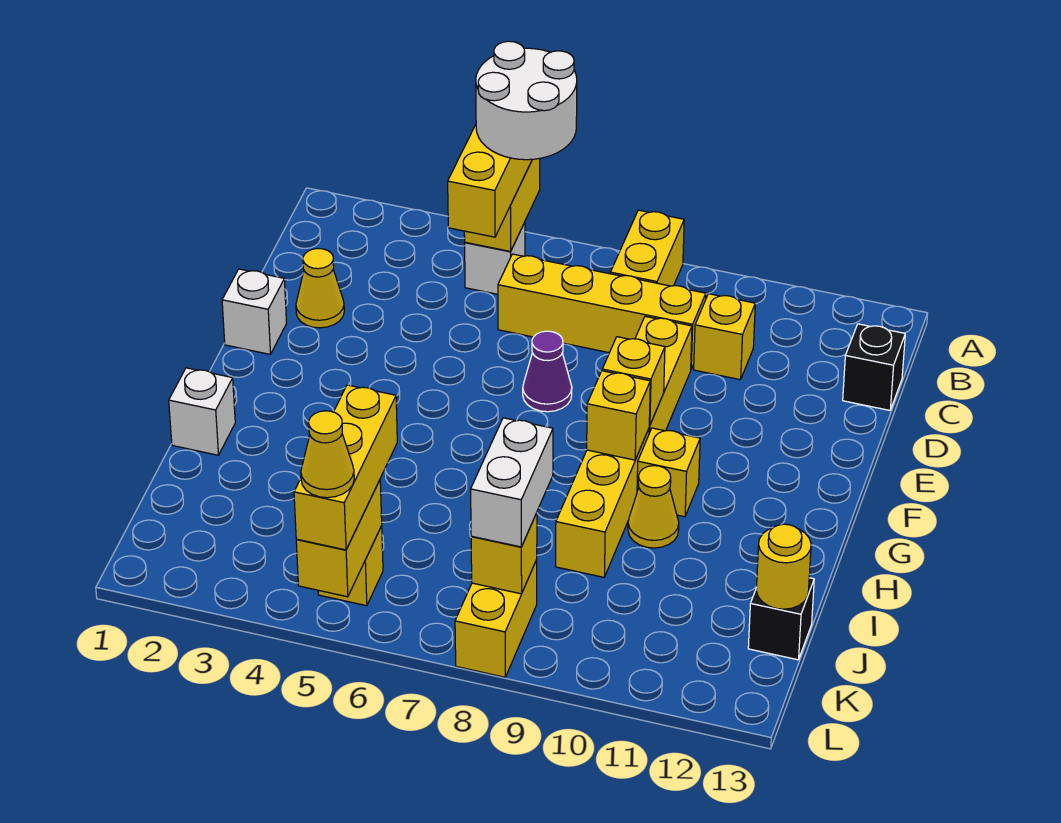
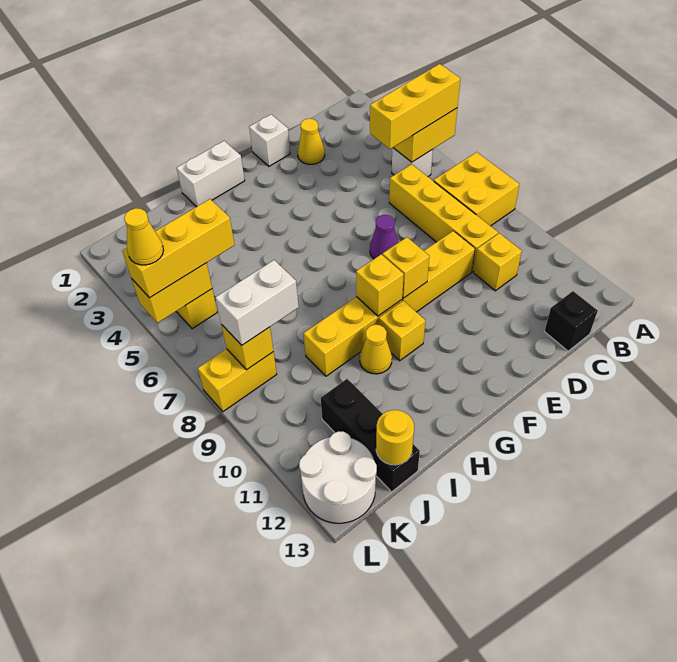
white round brick A5:B6 level 4 -> white round brick K12:L13 level 1
yellow brick A8:B8 level 1 -> yellow brick A7:B8 level 1
white brick H1 level 1 -> white brick G1:H1 level 1
black brick J13 level 1 -> black brick J11:J13 level 1

